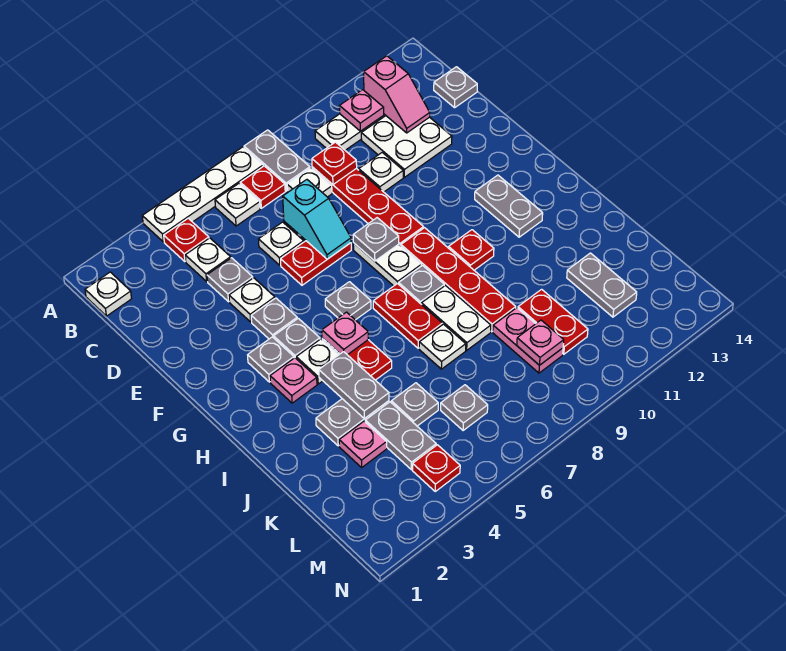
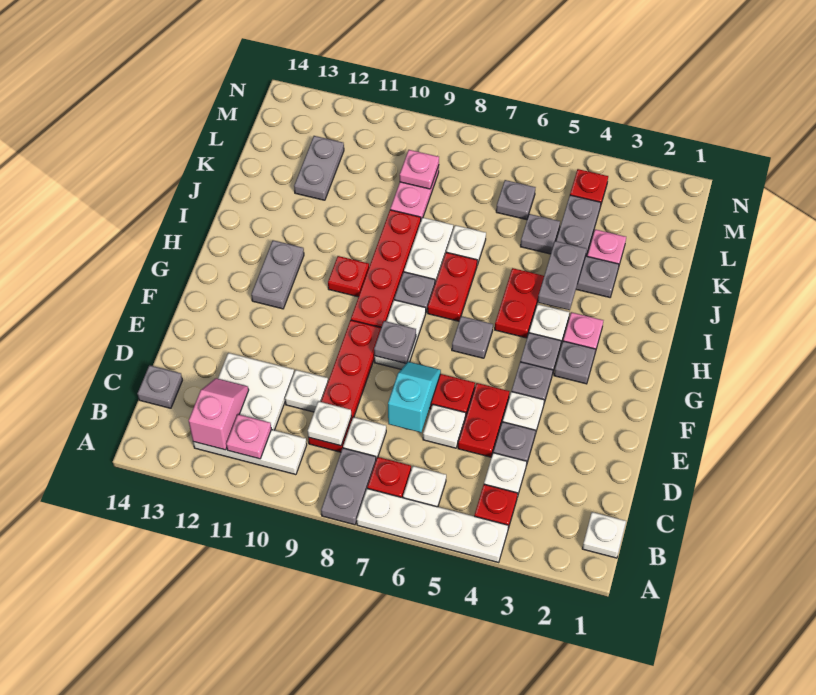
red plate C9 level 2 -> white plate C9 level 2
pink plate H5 level 2 -> none
red plate K10:L10 level 1 -> red plate D5:E5 level 1

